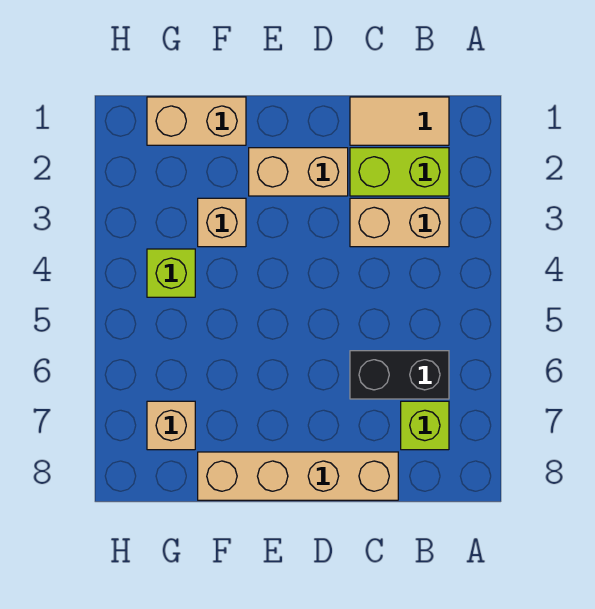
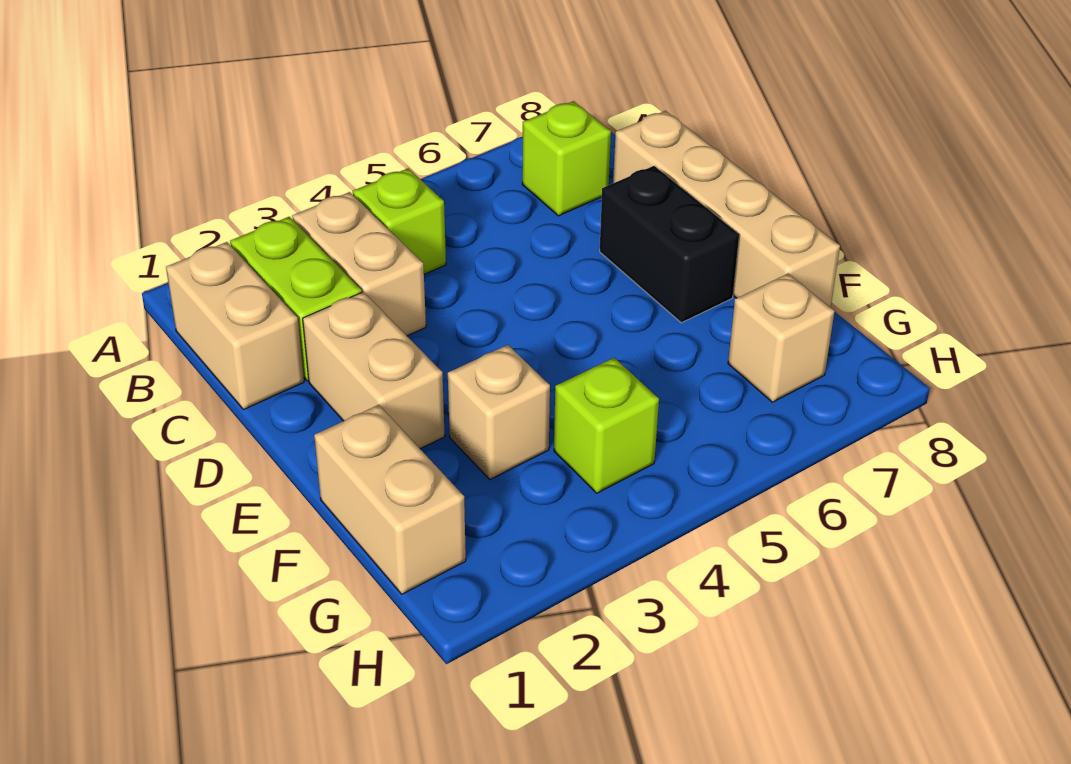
tan tile B1:C1 level 1 -> tan brick B1:C1 level 1
none -> lime brick B4 level 1
black brick B6:C6 level 1 -> black brick D7:E7 level 1

